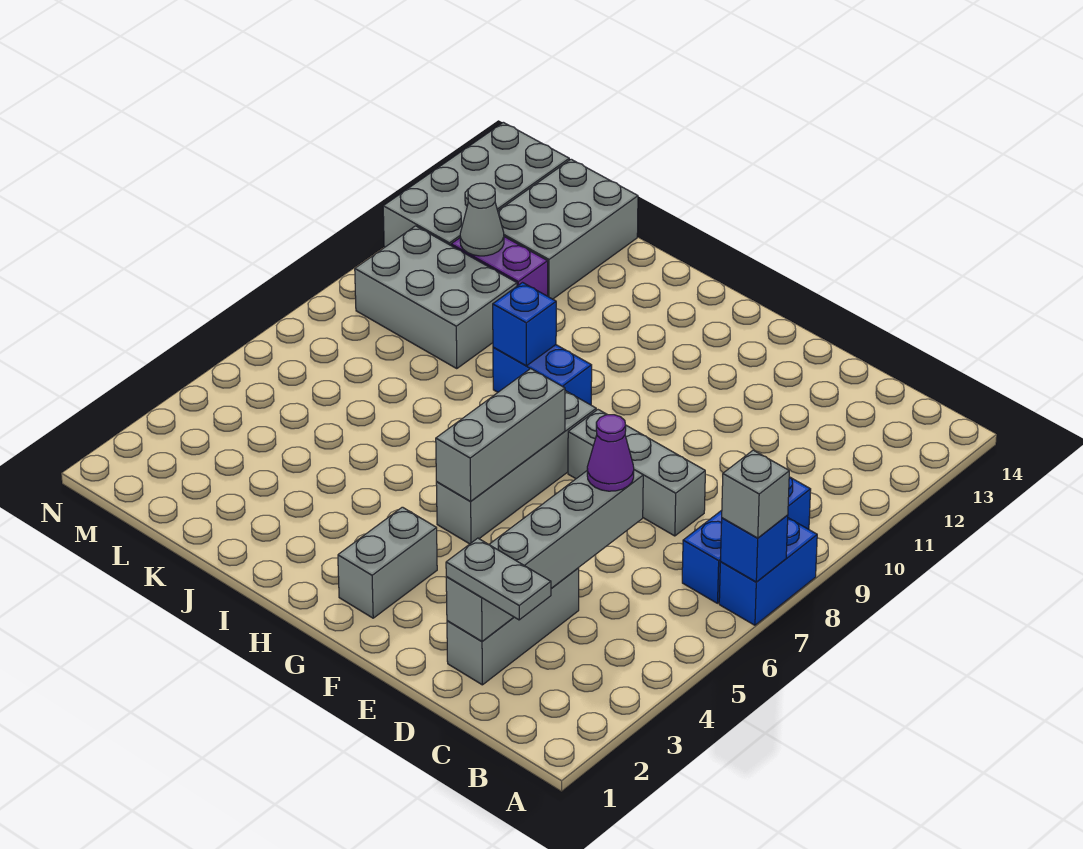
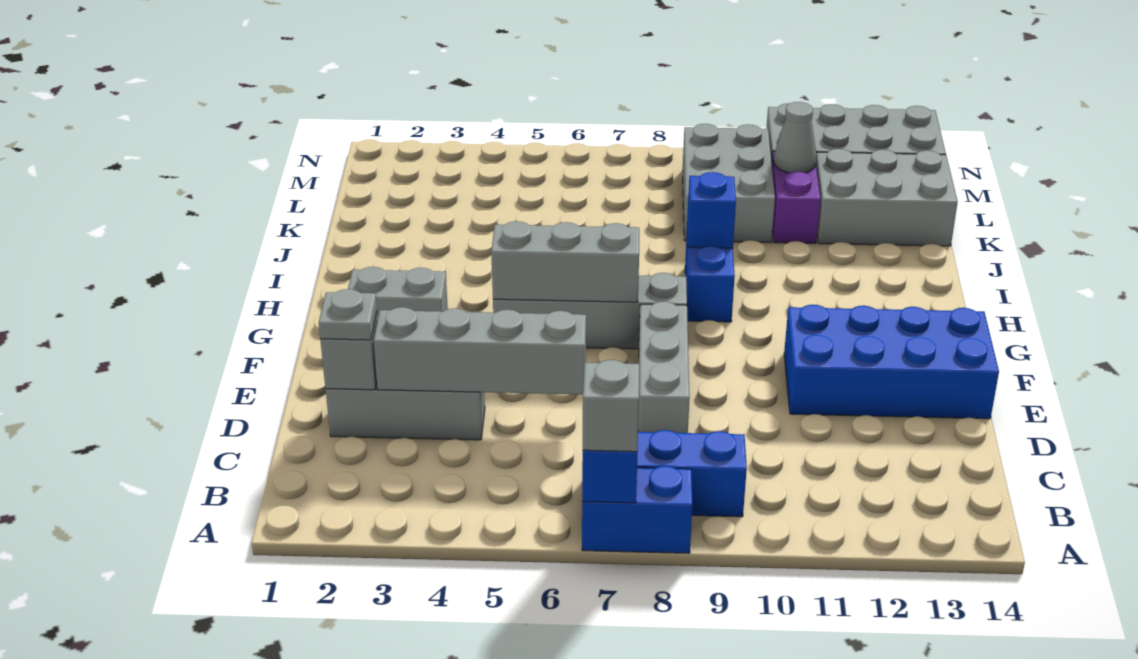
grey plate C2:D2 level 3 -> grey plate D2 level 3
purple cone D6 level 3 -> none
none -> blue brick E11:F14 level 1

